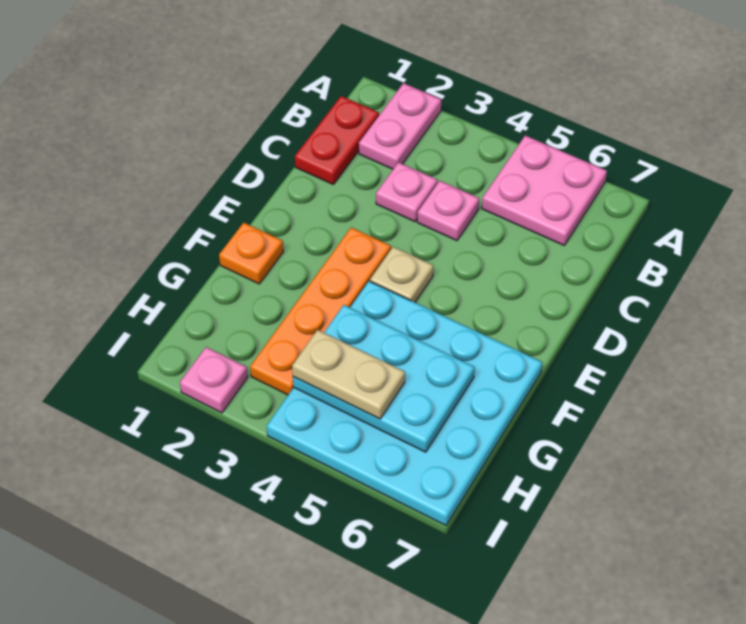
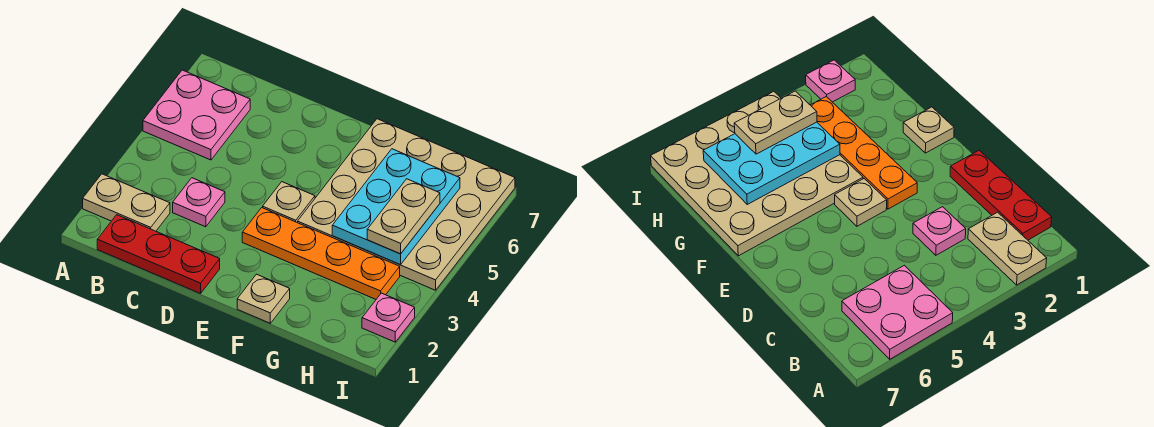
pink plate A2:B2 level 1 -> tan plate A2:B2 level 1
red plate B1:C1 level 1 -> red plate B1:D1 level 1
pink plate C4 level 1 -> none
orange plate F1 level 1 -> tan plate F1 level 1
cyan plate F4:I7 level 1 -> tan plate F4:I7 level 1

